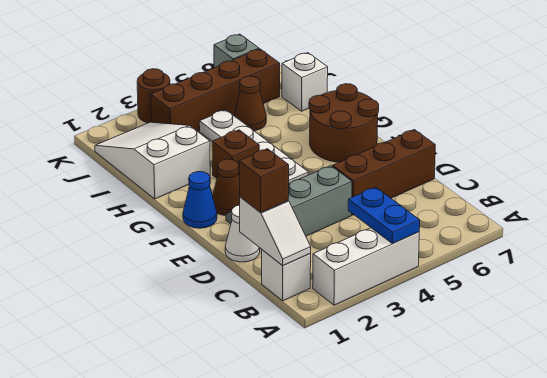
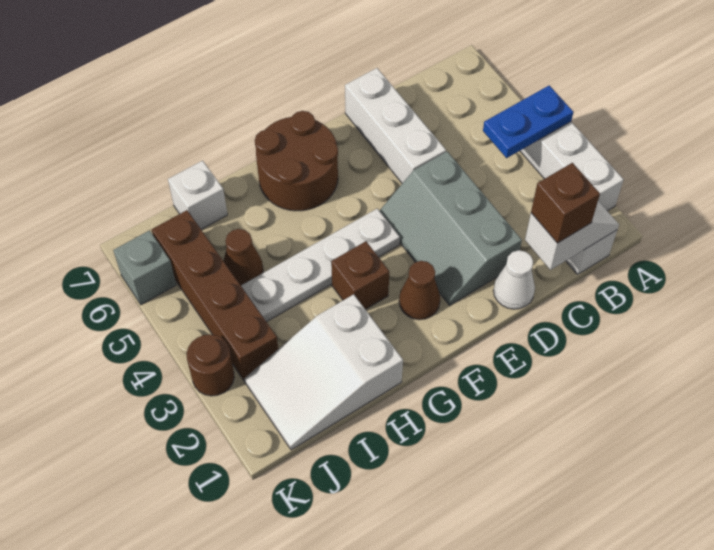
brown brick D5:D7 level 1 -> white brick D5:D7 level 1
blue cone F1 level 1 -> none

